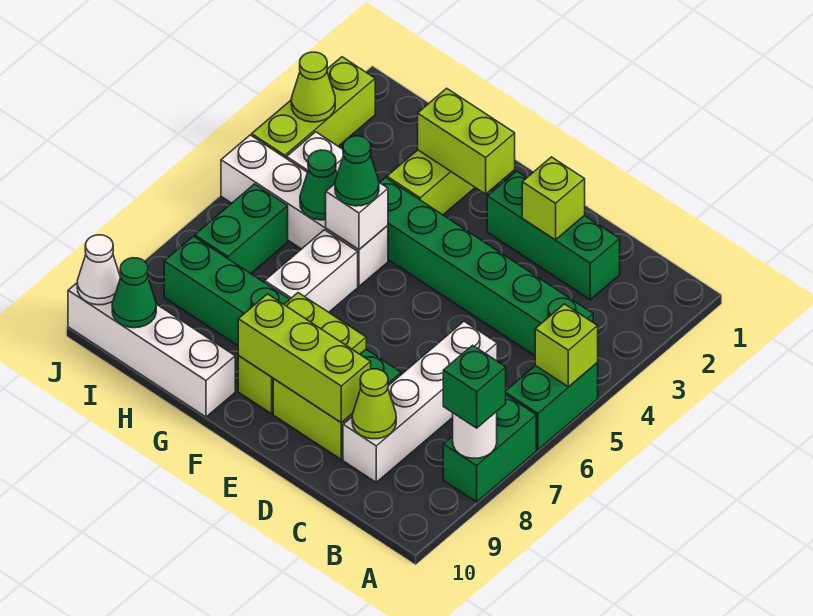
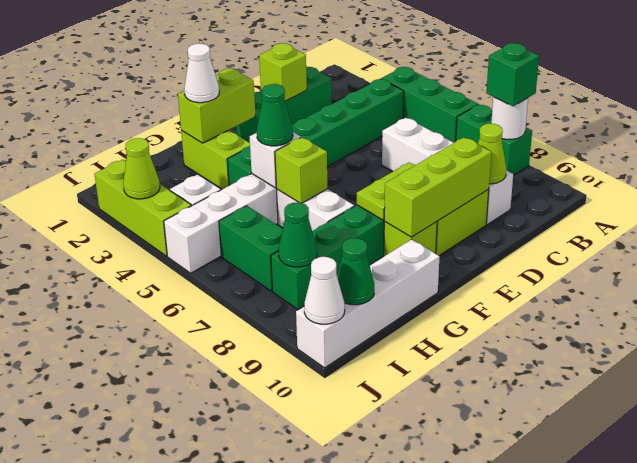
green brick A5:A6 level 1 -> green brick A4:A6 level 1
lime brick A5 level 2 -> lime brick G6 level 2
none -> white cone G2 level 3
green cone H5 level 2 -> green cone I8 level 2

